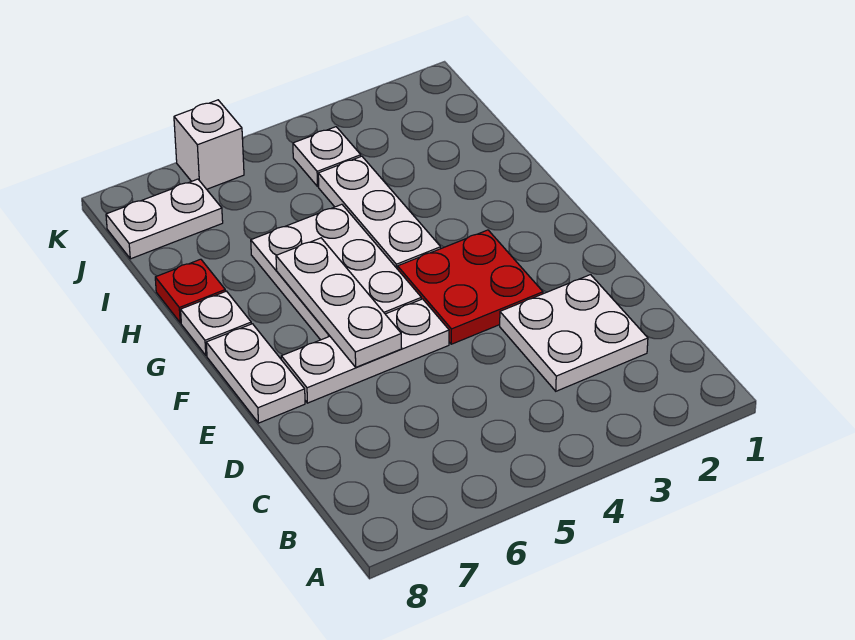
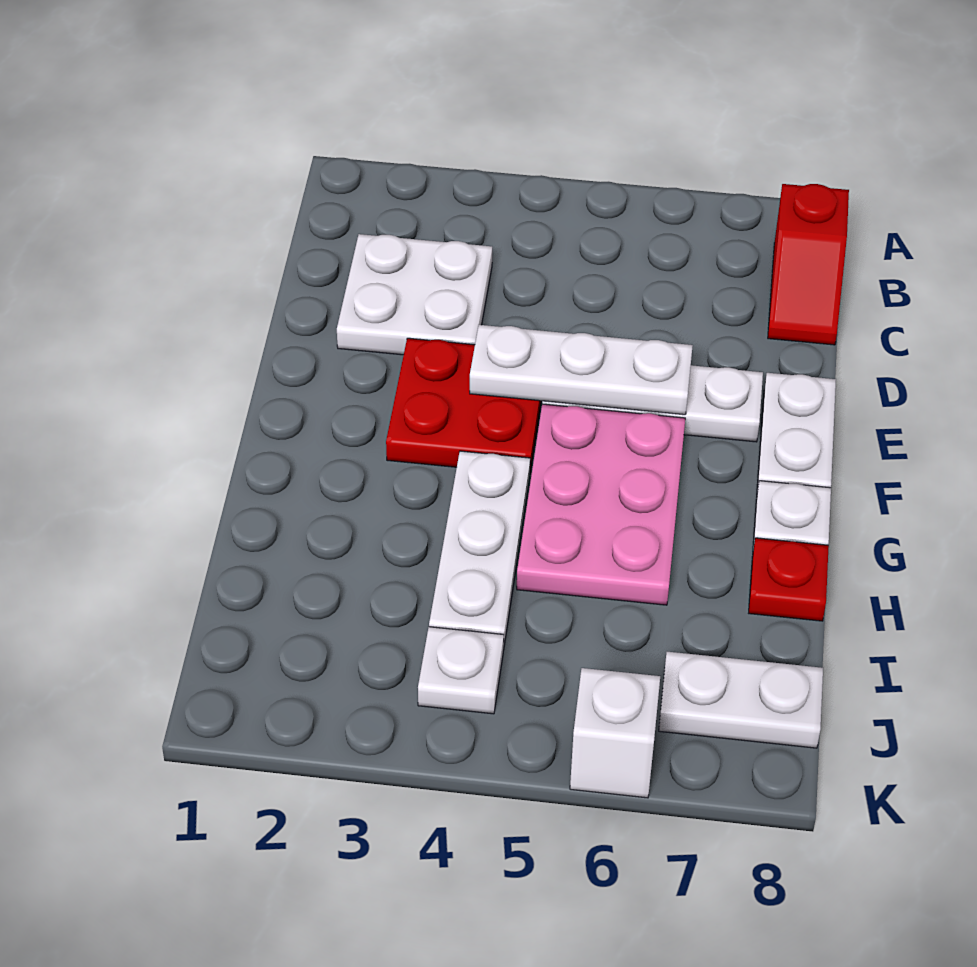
none -> red slope B8:C8 level 1 top B
white plate E6:G6 level 2 -> white plate E4:E6 level 2
white plate F5:H6 level 1 -> pink plate F5:H6 level 1

